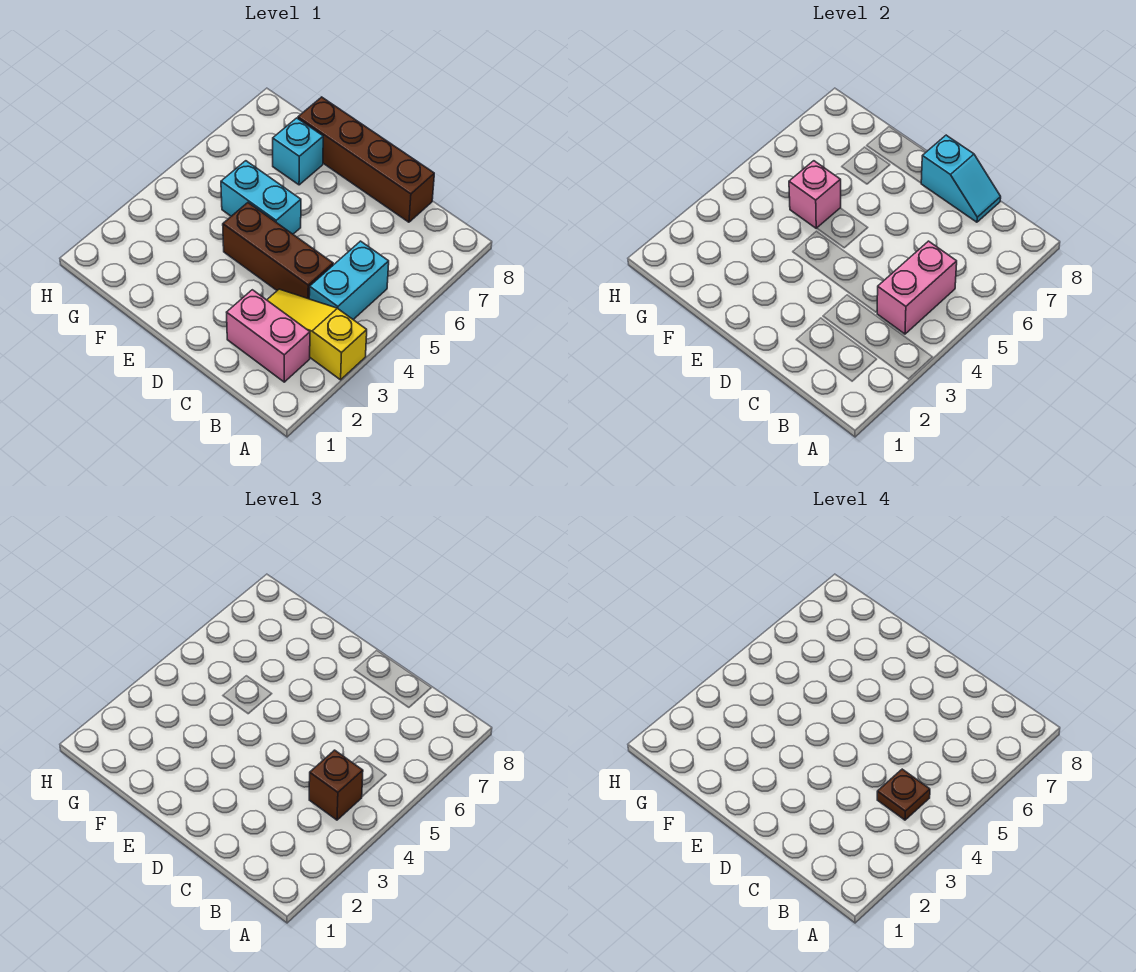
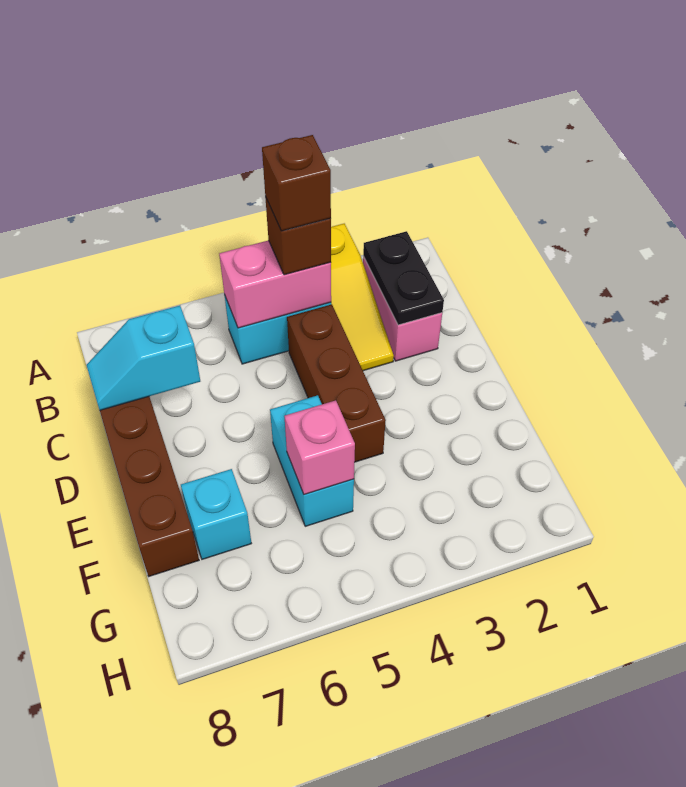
none -> black plate B2:C2 level 2
brown plate B4 level 4 -> brown brick B4 level 4
cyan slope C8:D8 level 2 top D -> cyan slope C7:C8 level 2 top 7

